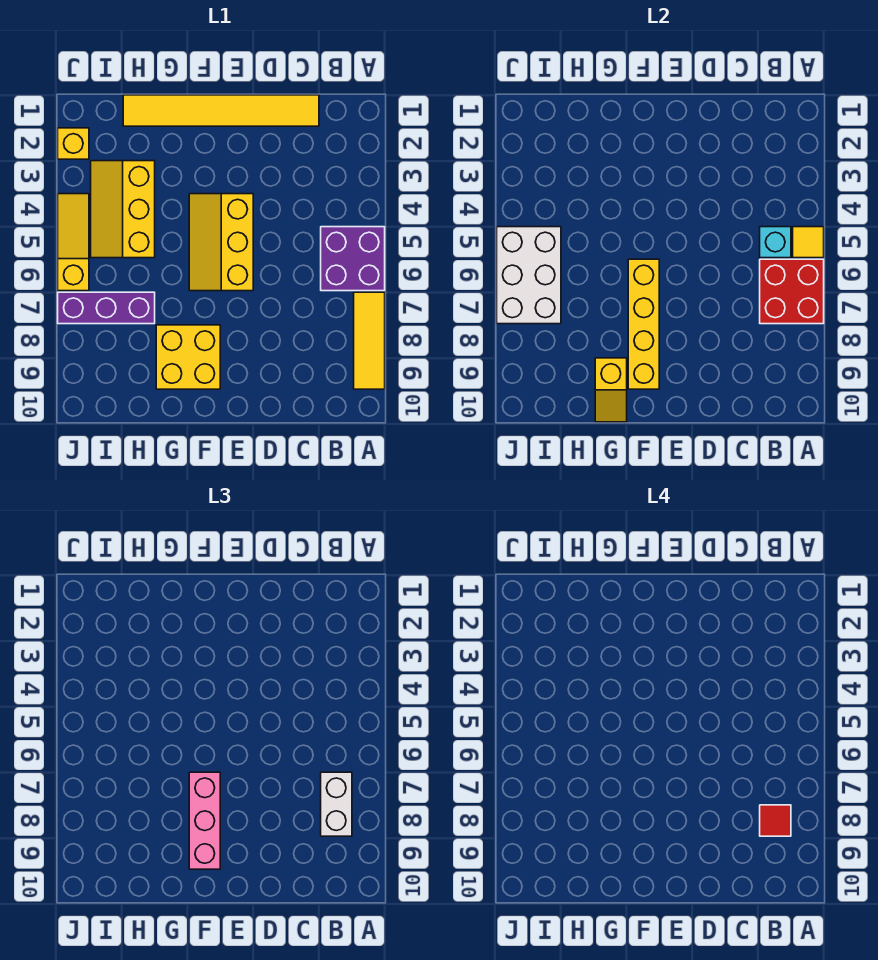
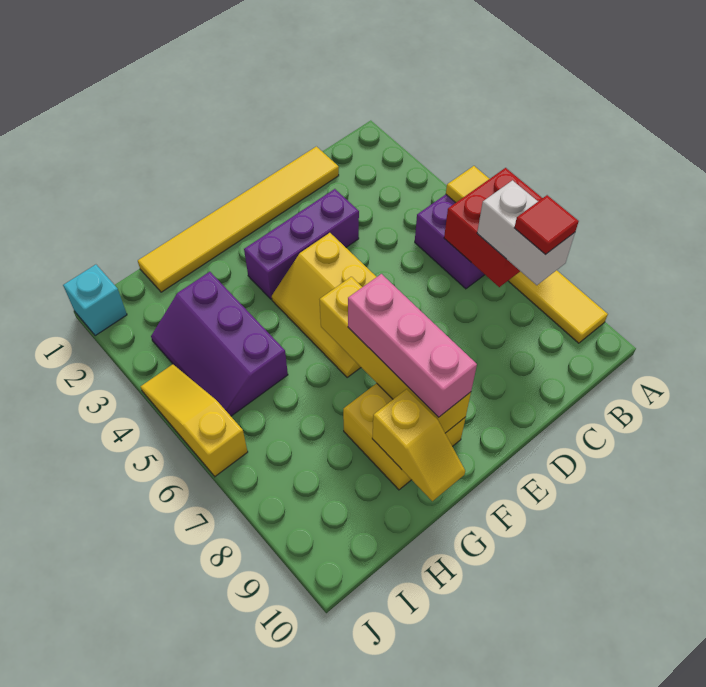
cyan brick B5 level 2 -> cyan brick J1 level 1
yellow slope H3:I5 level 1 top H -> purple slope H3:I5 level 1 top H
purple brick H7:J7 level 1 -> purple brick D3:F3 level 1
white brick I5:J7 level 2 -> none
yellow brick J2 level 1 -> none

